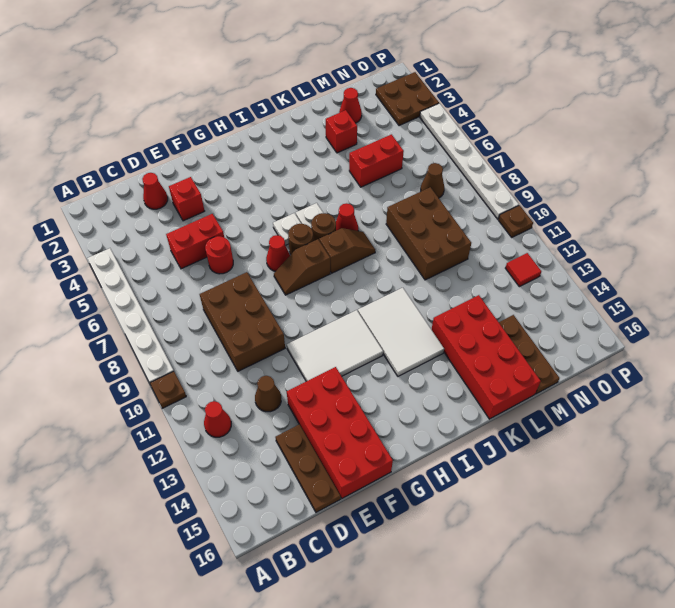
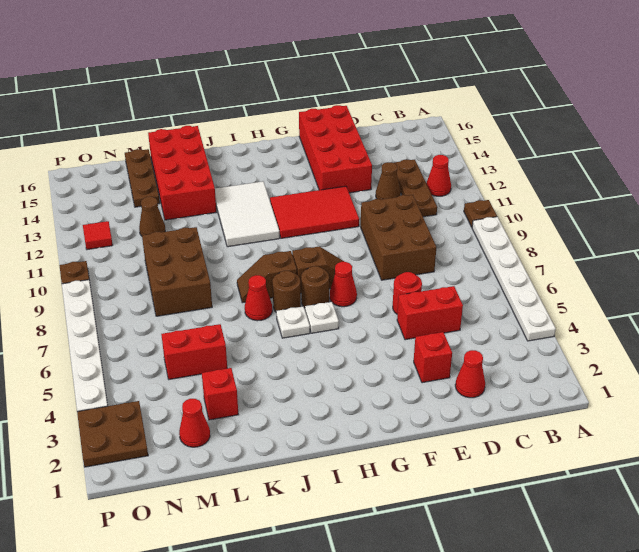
brown plate D14:D16 level 1 -> brown plate C11:C13 level 1
white tile F11:H12 level 1 -> red tile F11:H12 level 1
brown cone N7 level 1 -> brown cone M12 level 1

